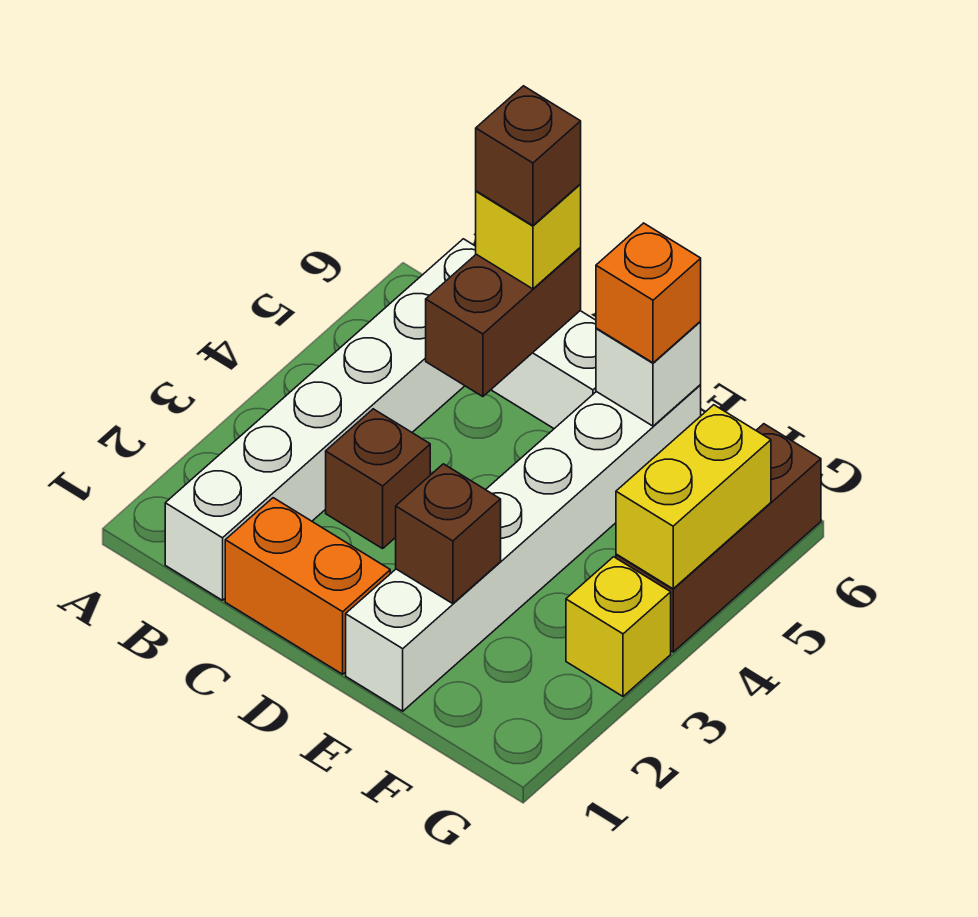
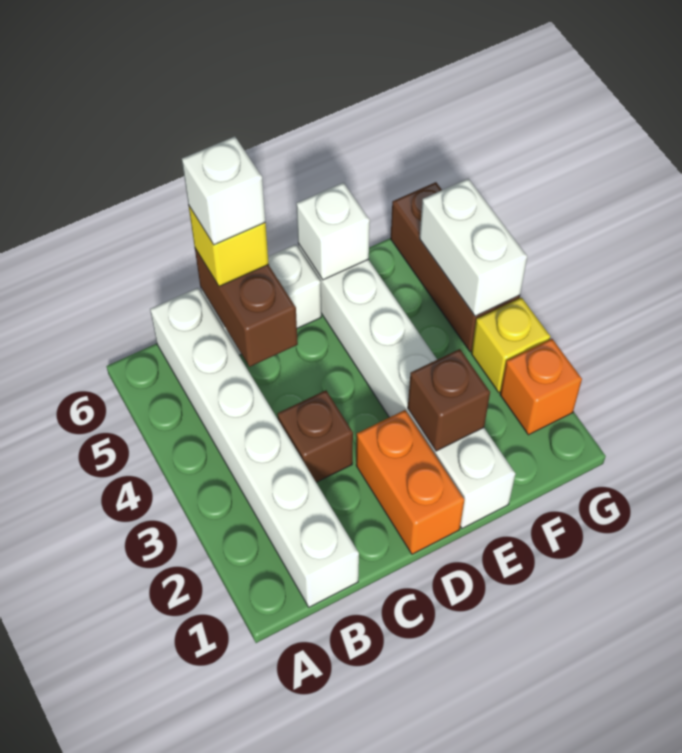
orange brick C1:D1 level 1 -> orange brick D1:D2 level 1
brown brick C6 level 4 -> white brick C6 level 4
orange brick E6 level 3 -> orange brick G2 level 1
yellow brick G4:G5 level 2 -> white brick G4:G5 level 2

